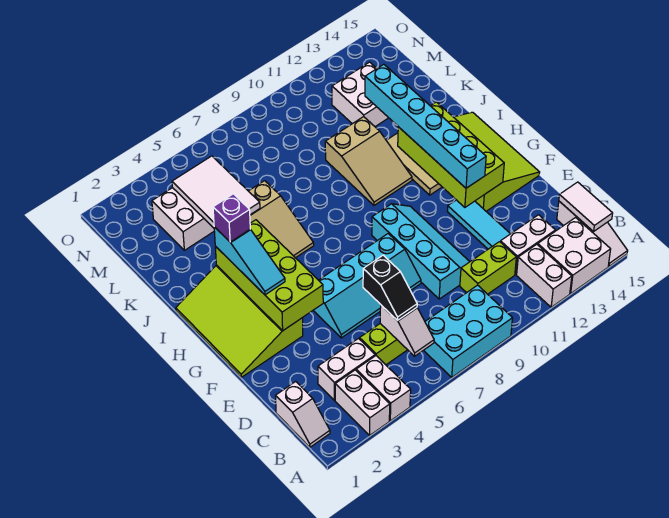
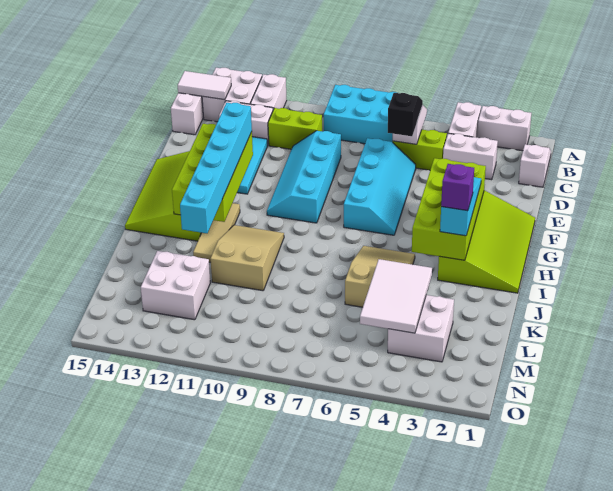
white brick A3:B3 level 1 -> white brick A2:A3 level 1
white tile B15:C15 level 2 -> white tile B14:B15 level 2
cyan slope E5:F8 level 1 top F -> cyan slope D6:G7 level 1 top 7

